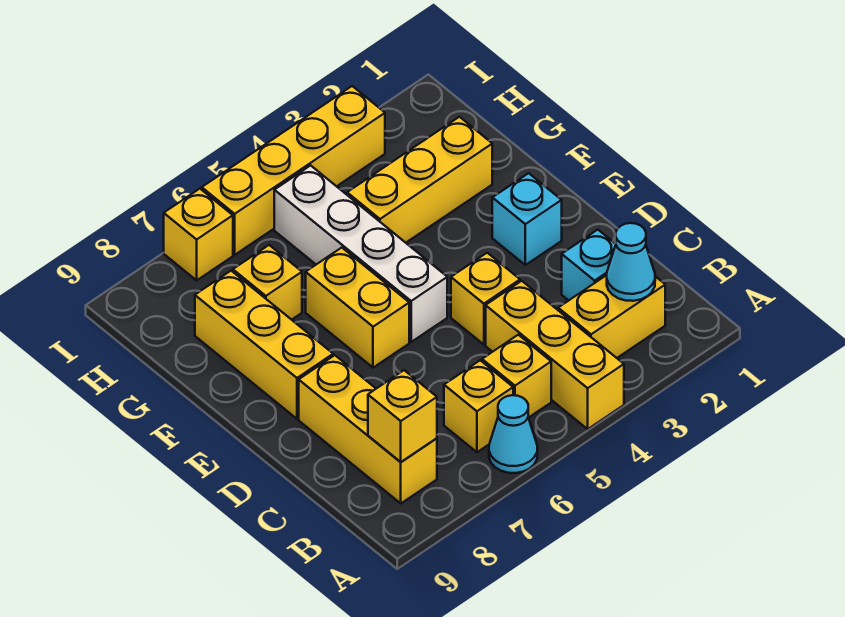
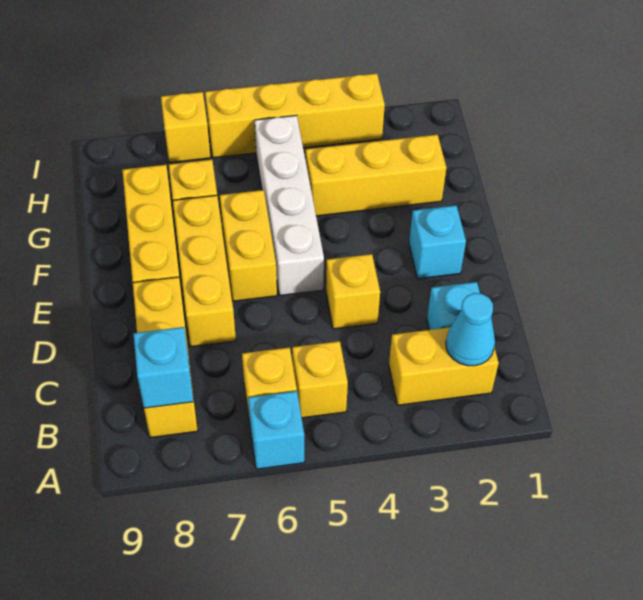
yellow brick A4:C4 level 1 -> yellow brick D7:F7 level 1
cyan cone A6 level 1 -> cyan brick A6 level 1
yellow brick B8 level 2 -> cyan brick B8 level 2

